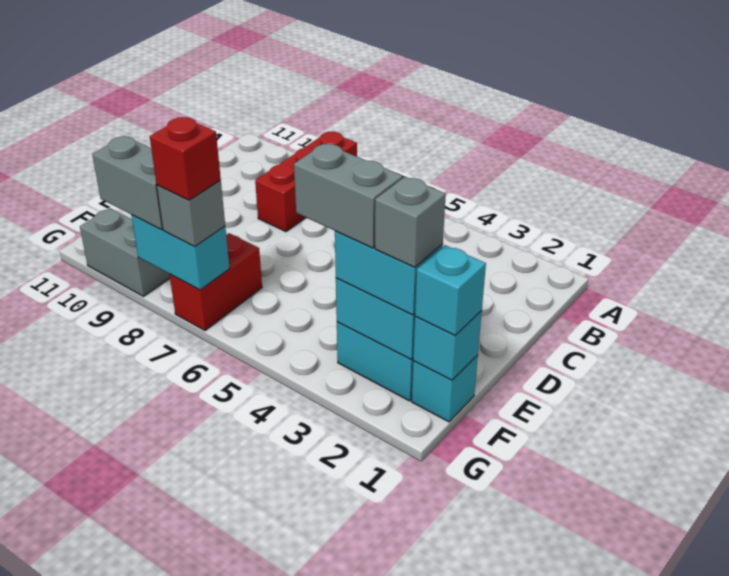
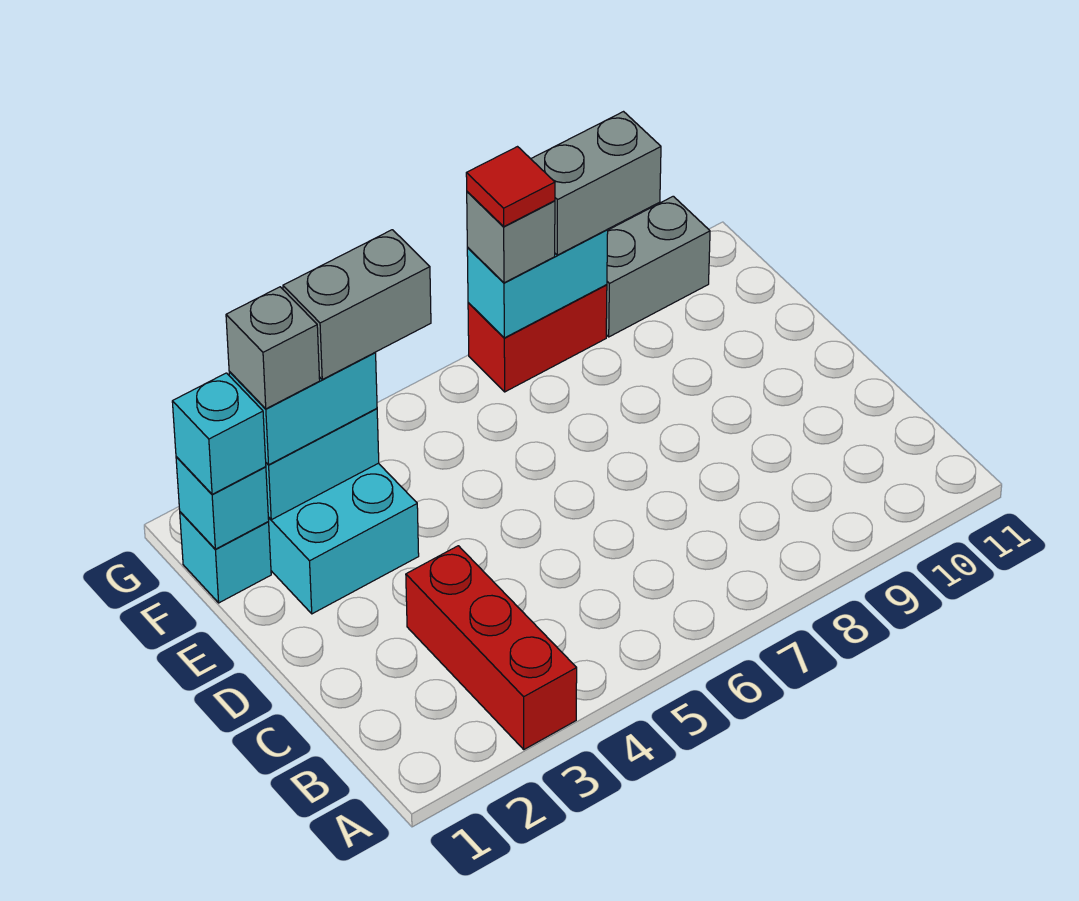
red brick A8:C8 level 1 -> red brick A3:C3 level 1
red brick F7:G7 level 1 -> red brick G7:G8 level 1
red brick G7 level 4 -> red tile G7 level 4

